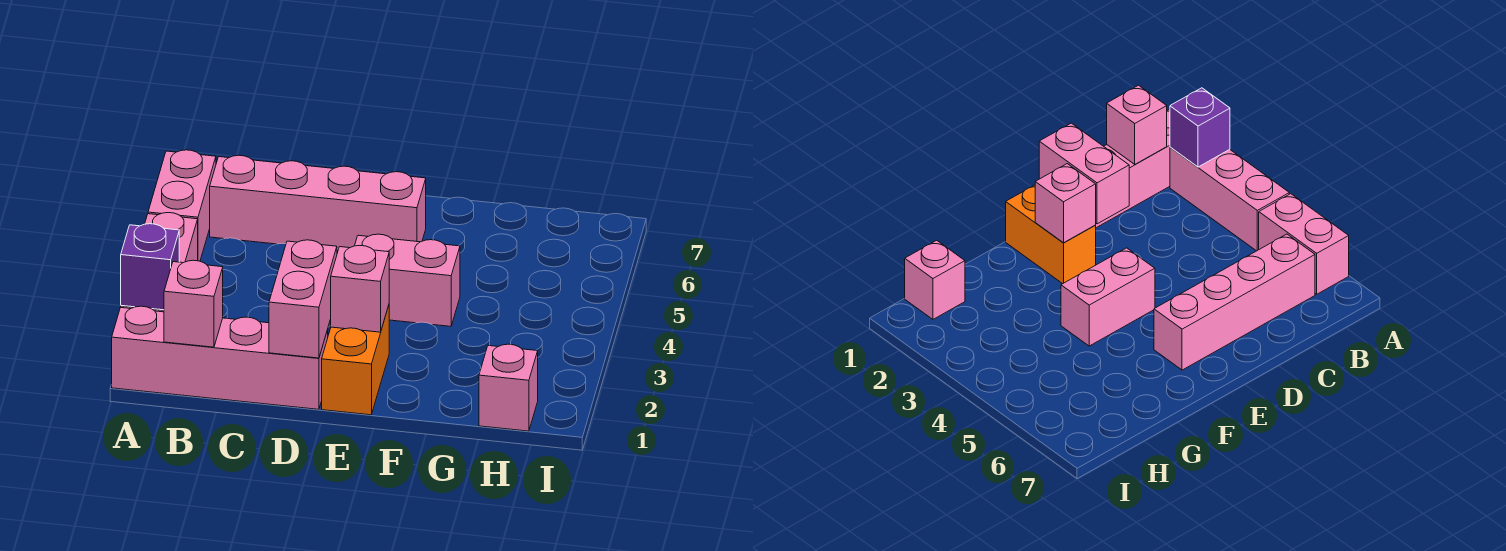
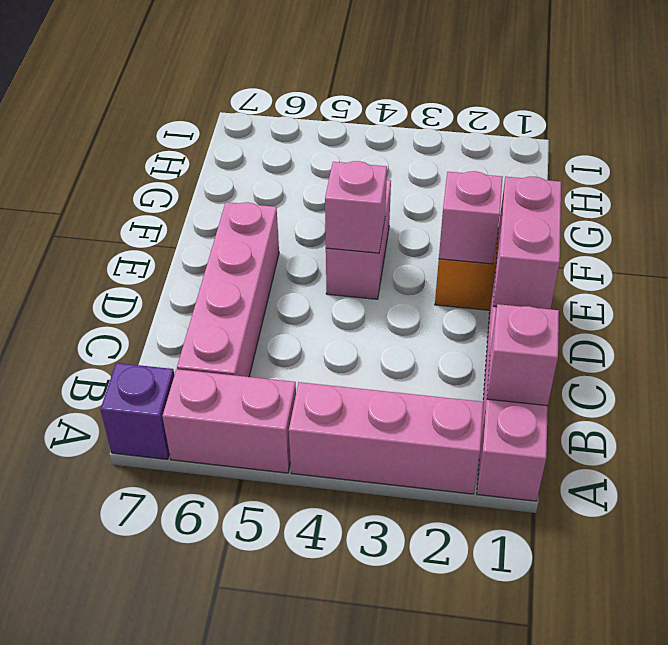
purple brick A2 level 2 -> purple brick A7 level 1
pink brick D1:D2 level 2 -> pink brick D1:E1 level 2
pink brick H1 level 1 -> pink brick E4 level 2

